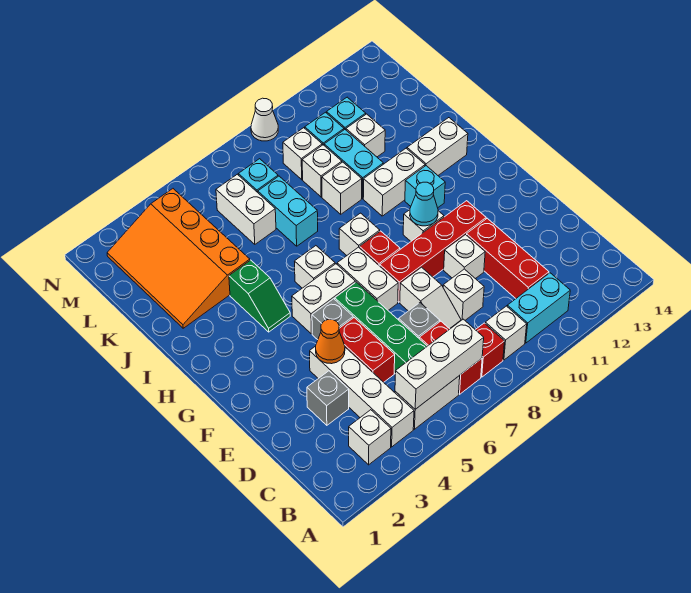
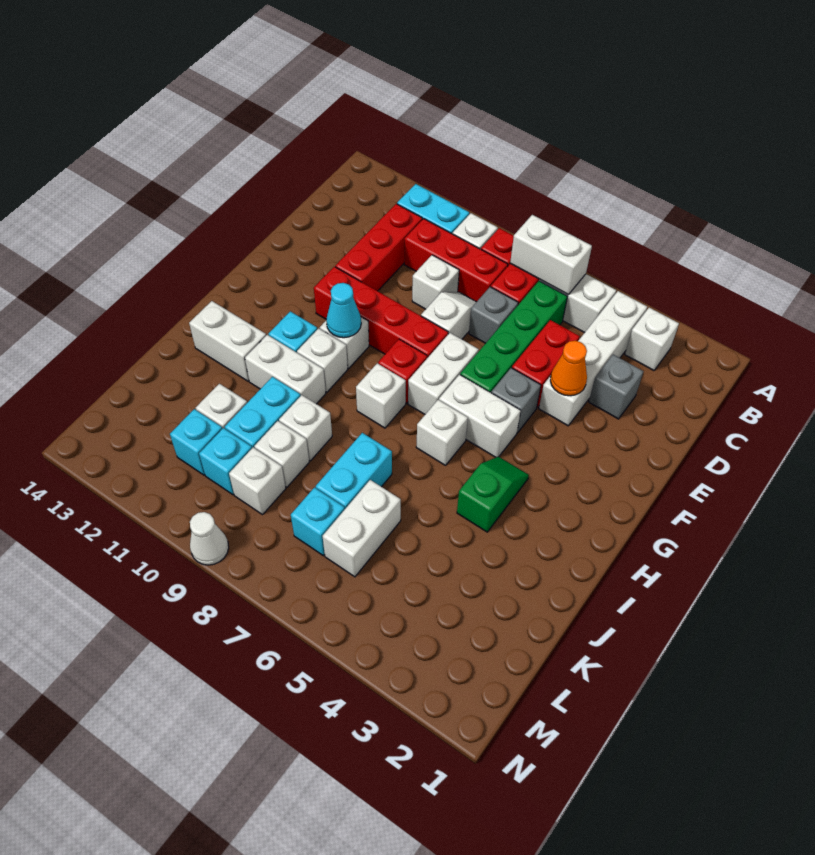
white brick B5:B7 level 2 -> white brick B6:B7 level 2
none -> red brick C8:C10 level 1
white brick E10 level 1 -> white brick H10 level 1
orange slope J2:M4 level 1 top 4 -> none

